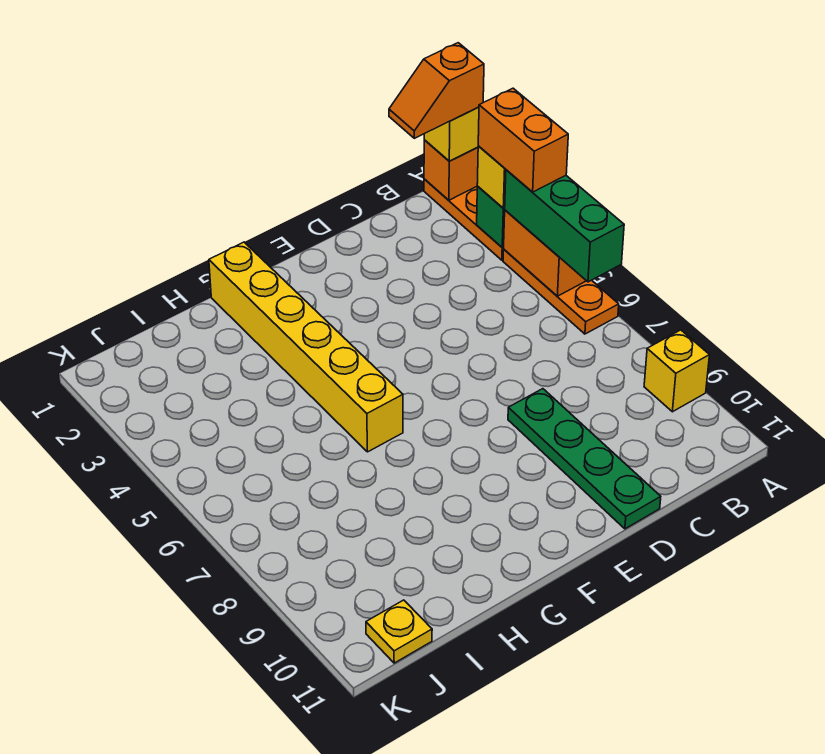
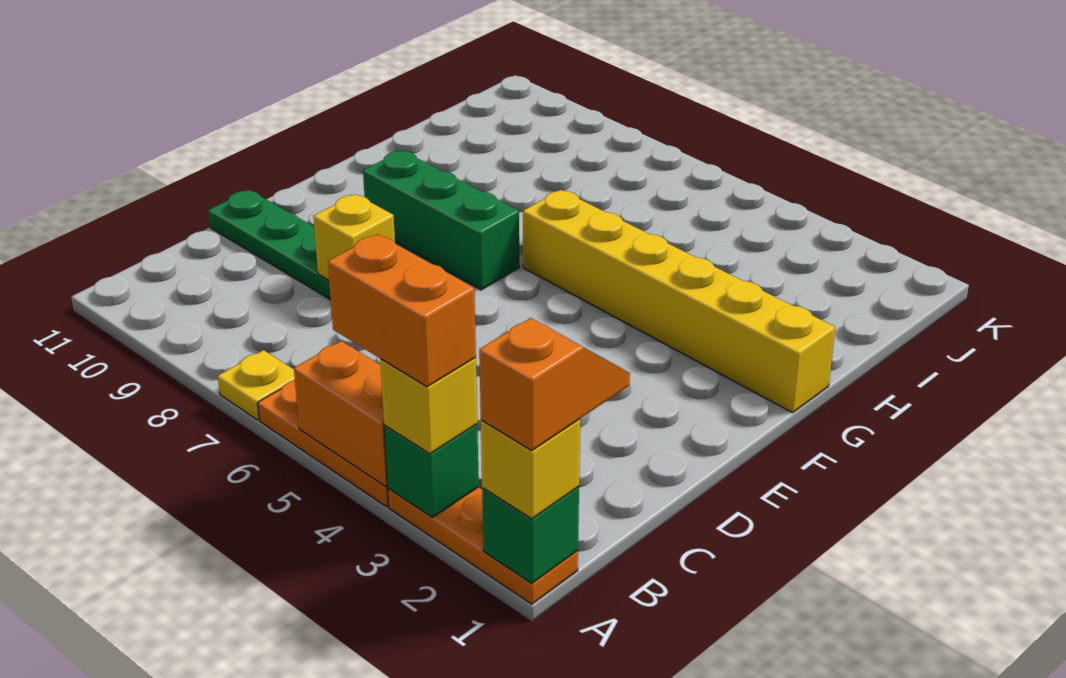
orange brick A1 level 2 -> green brick A1 level 2
green brick A4:A6 level 3 -> green brick F7:F9 level 1
yellow brick A9 level 1 -> yellow brick D8 level 2
yellow plate J11 level 1 -> yellow plate A7 level 1

